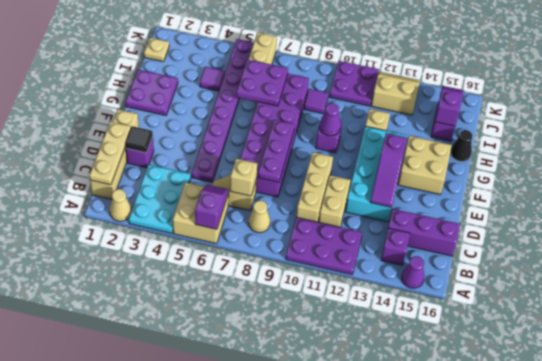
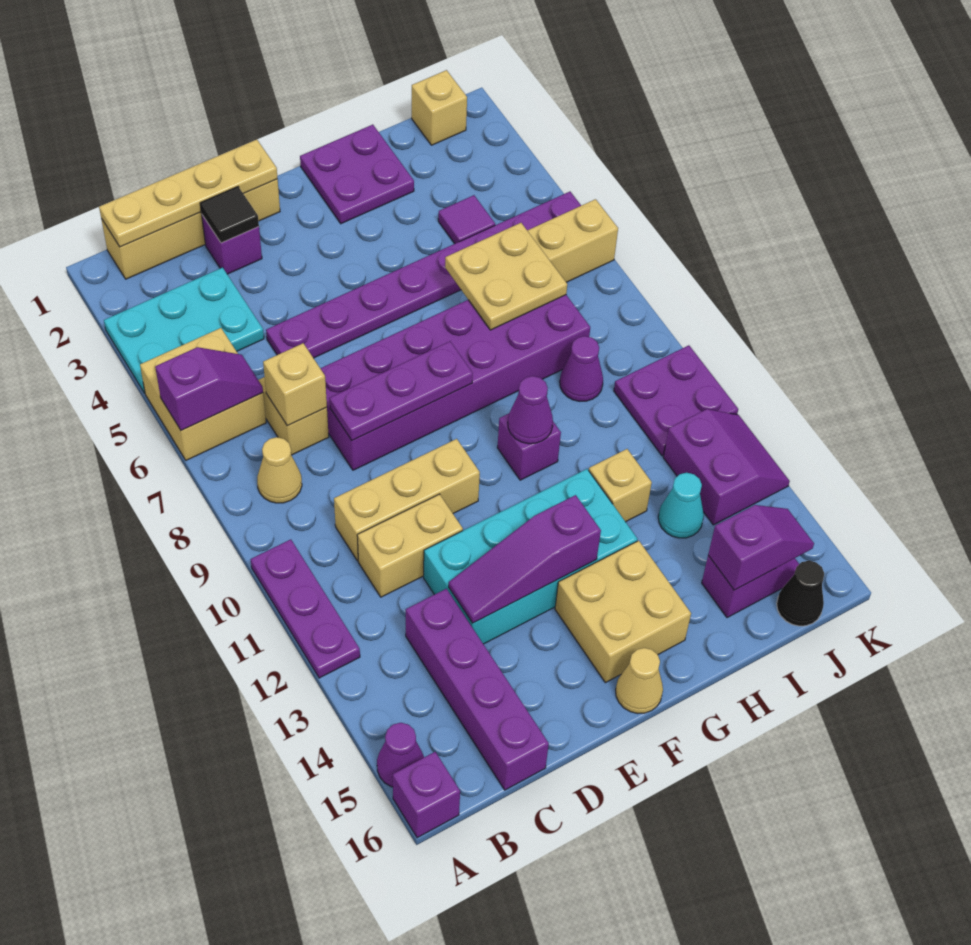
tan cone A2 level 1 -> tan cone F16 level 1
purple plate A10:B12 level 1 -> purple plate A10:A12 level 1
tan plate B1:D1 level 2 -> tan plate B1:E1 level 2
purple brick B14 level 1 -> purple brick A16 level 1
purple brick C14:C16 level 1 -> purple brick C13:C16 level 1
purple plate H6:I7 level 2 -> tan plate H6:I7 level 2
black cone H16 level 1 -> black cone J16 level 1
purple tile I9 level 1 -> purple cone I9 level 1
none -> cyan cone I13 level 1
tan plate J1 level 1 -> tan brick J1 level 1
tan slope J12:K13 level 1 top J -> purple slope J12:K13 level 1 top J

